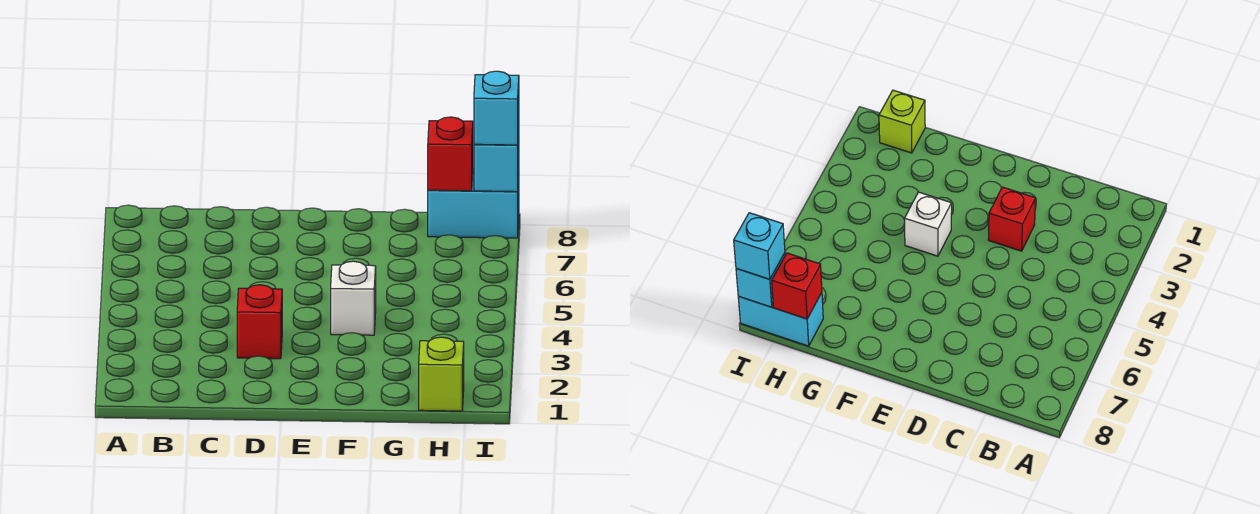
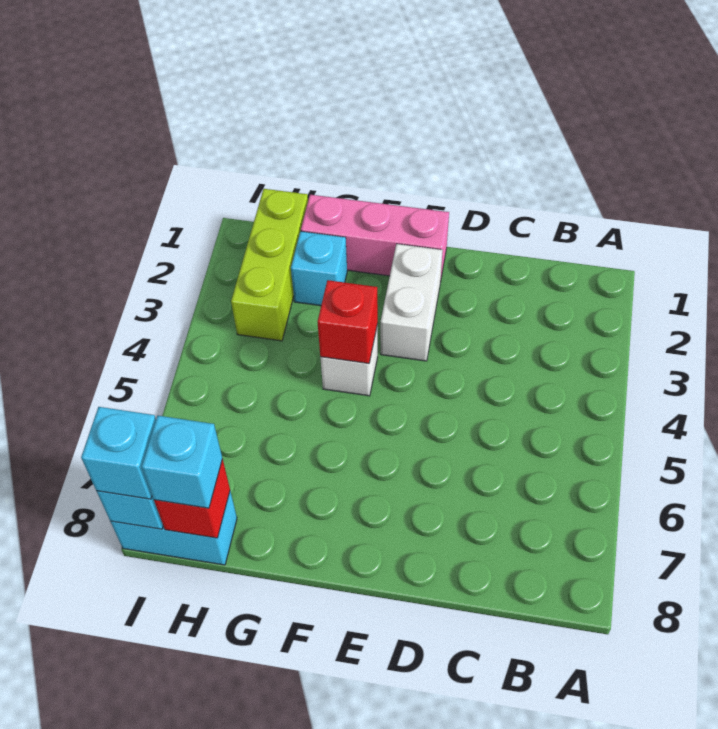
red brick D3 level 1 -> red brick F4 level 2
none -> pink brick E1:G1 level 1
none -> white brick E2:E3 level 1
none -> cyan brick G2 level 1
lime brick H1 level 1 -> lime brick H1:H3 level 1
none -> cyan brick H8 level 3

